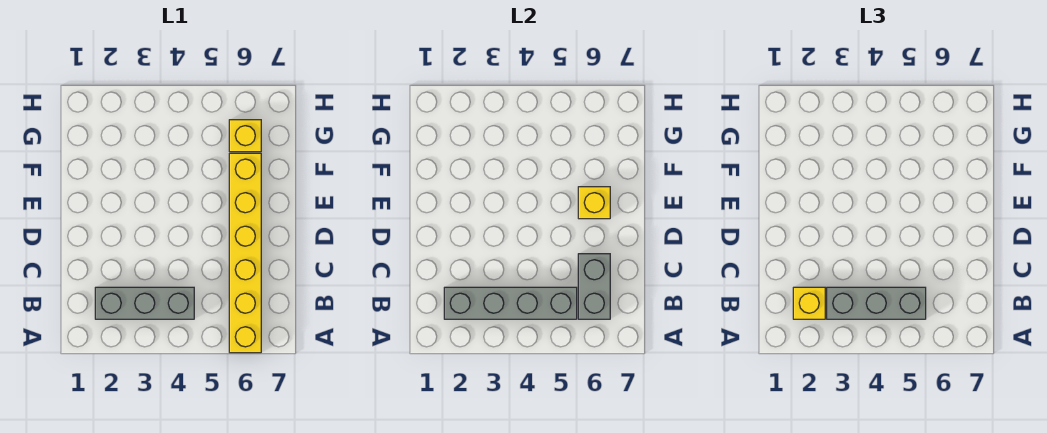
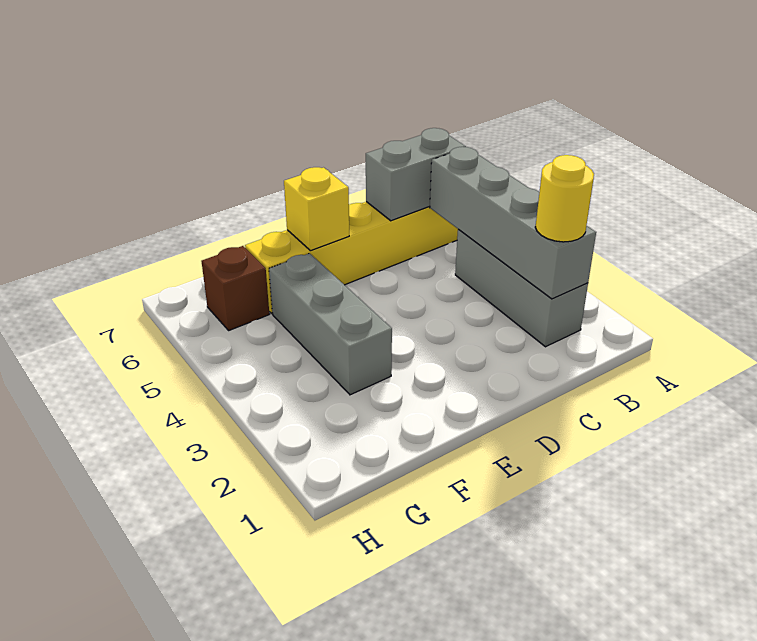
yellow brick B2 level 3 -> yellow round brick B2 level 3
grey brick B3:B5 level 3 -> grey brick F3:F5 level 1
yellow brick G6 level 1 -> brown brick G6 level 1

